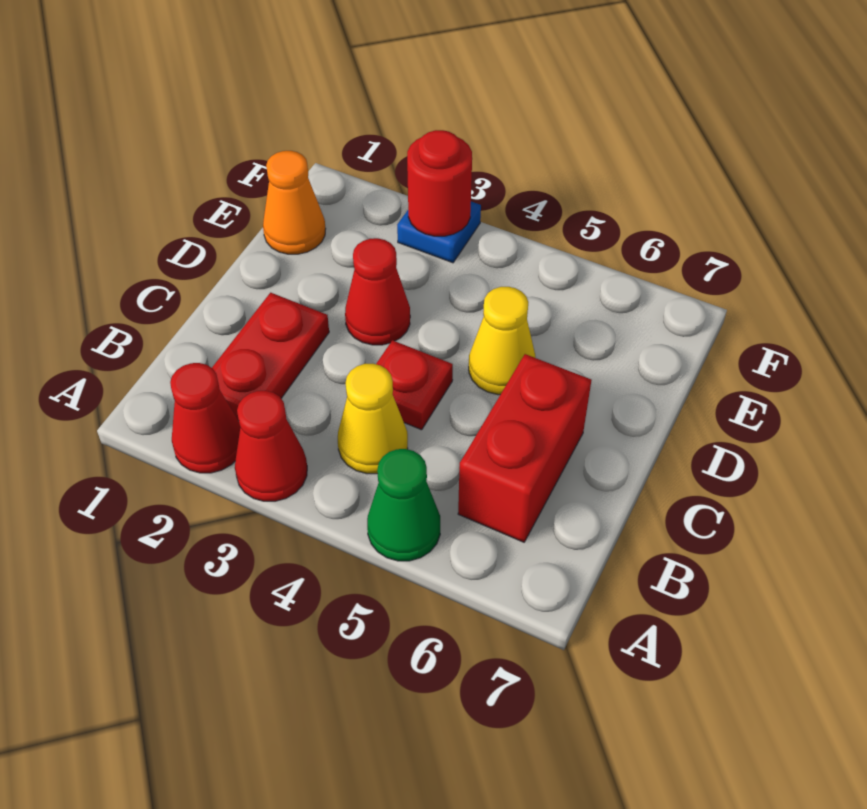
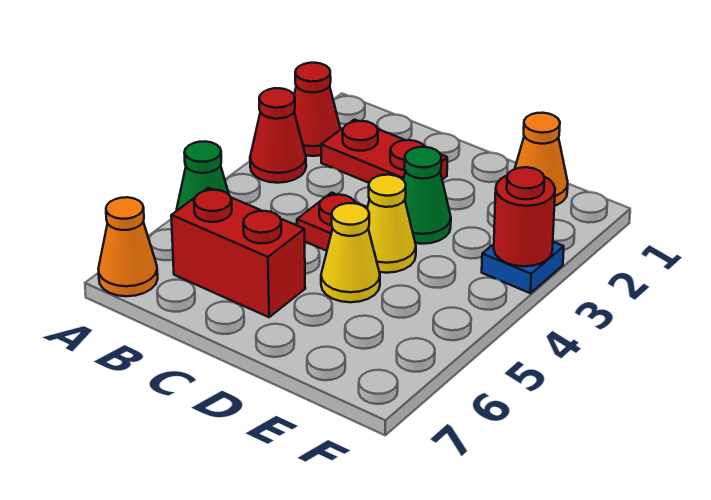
none -> orange cone A7 level 1
yellow cone B4 level 1 -> yellow cone D4 level 1
red cone D3 level 1 -> green cone D3 level 1

